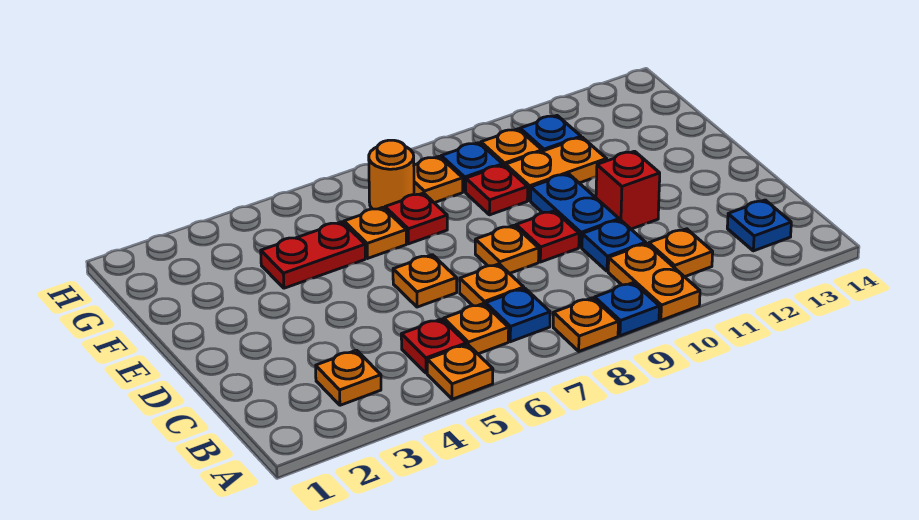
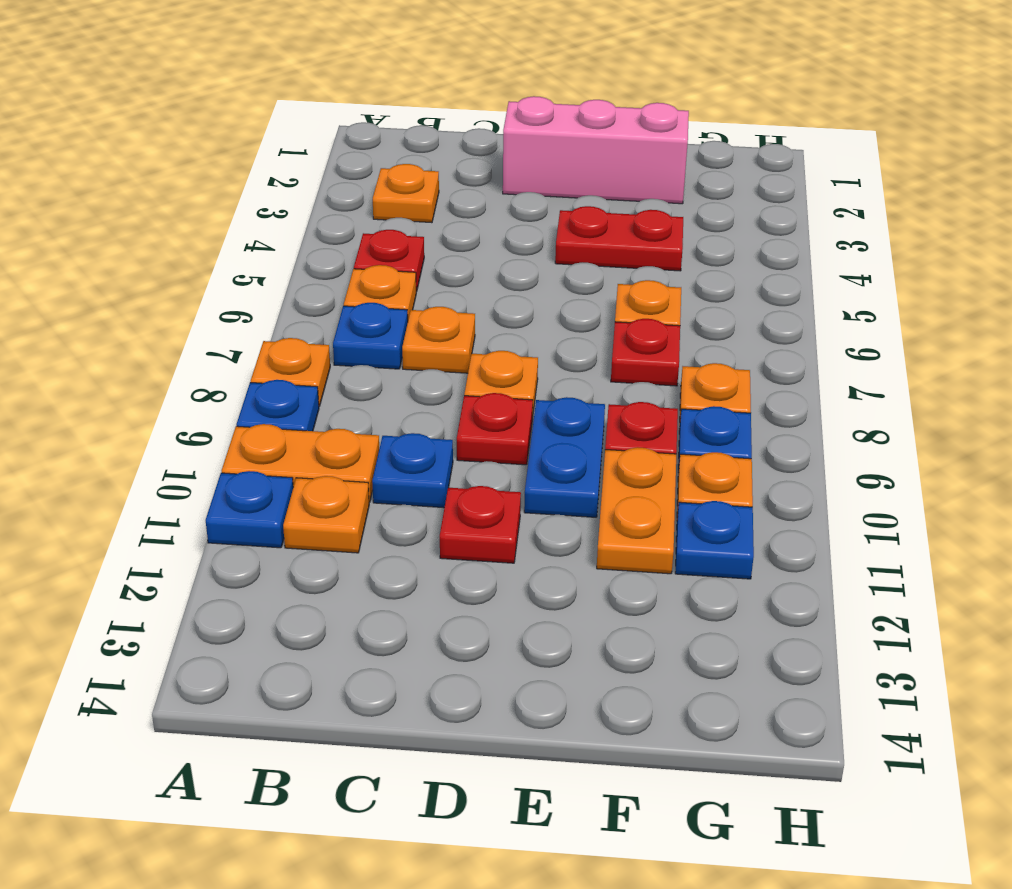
orange plate A5 level 1 -> none
blue plate B13 level 1 -> blue plate A11 level 1
none -> pink brick D2:F2 level 1
orange plate D6 level 1 -> none
blue plate D10:E10 level 1 -> blue plate E9:E10 level 1
red brick D11 level 1 -> red plate D11 level 1
red plate F4:F5 level 1 -> red plate E4:F4 level 1
orange round brick G7 level 1 -> none

